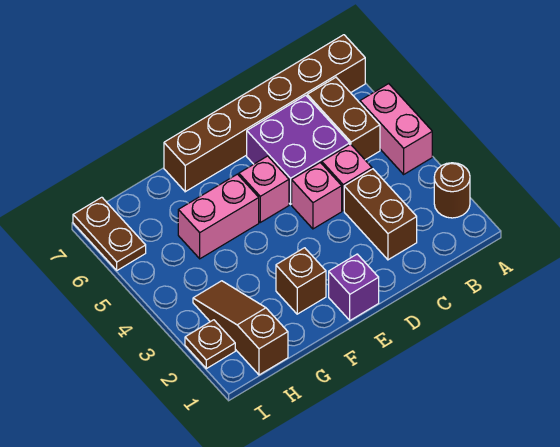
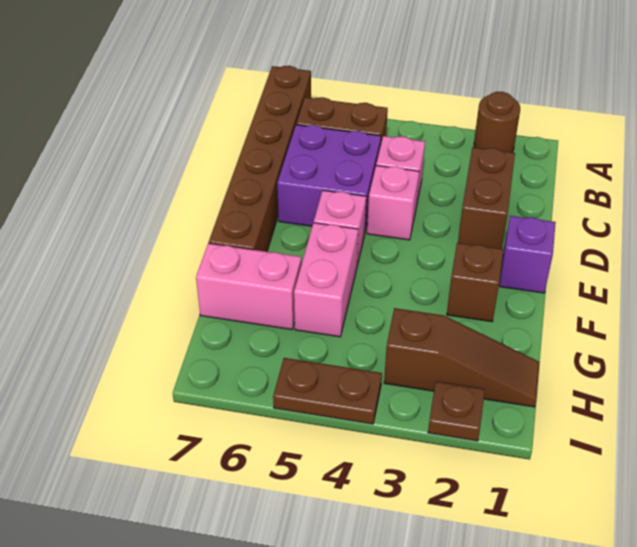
pink brick A4:A5 level 1 -> pink brick G6:G7 level 1
brown brick C2:C3 level 1 -> brown brick C2:D2 level 1
brown slope H1:H3 level 1 top 1 -> brown slope H1:H3 level 1 top 3
brown plate I6:I7 level 1 -> brown plate I4:I5 level 1

